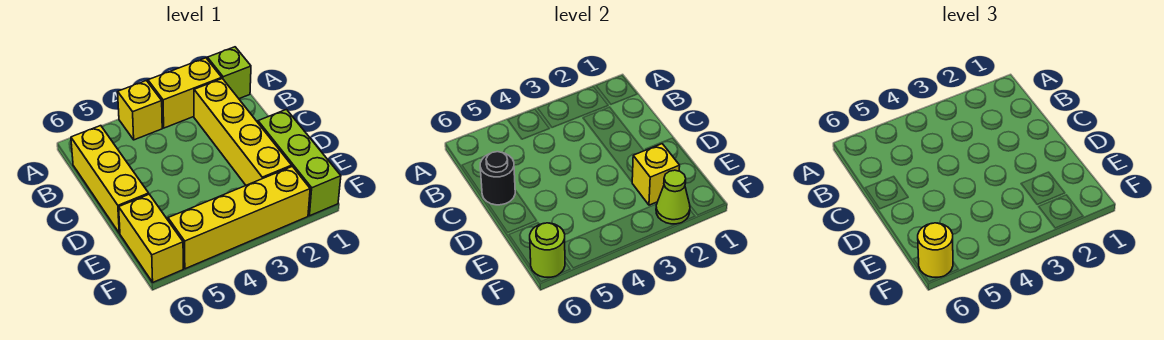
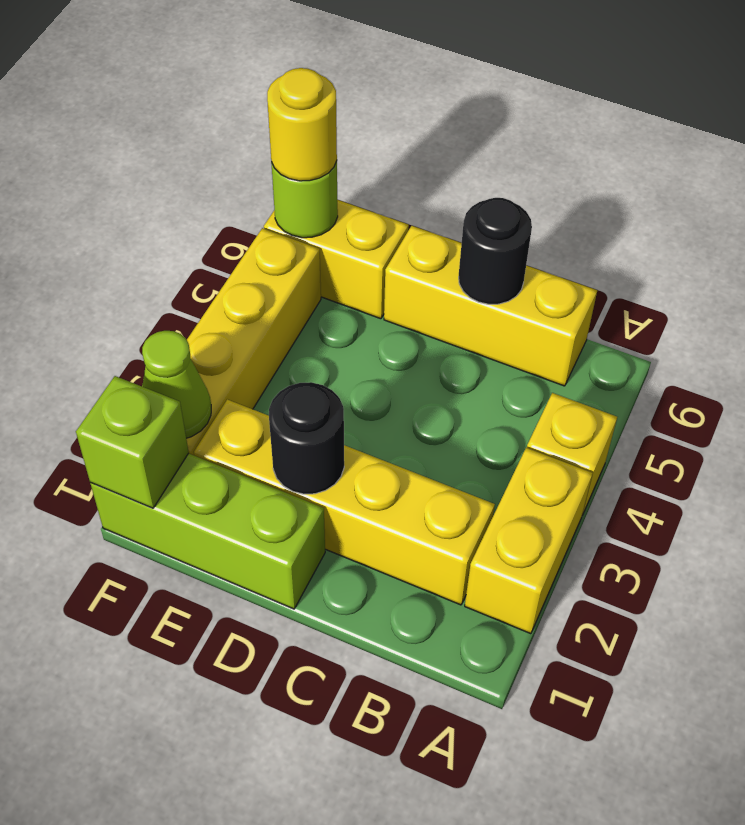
lime brick A1 level 1 -> lime brick F1 level 2
none -> black round brick D2 level 2
yellow brick E2 level 2 -> none

